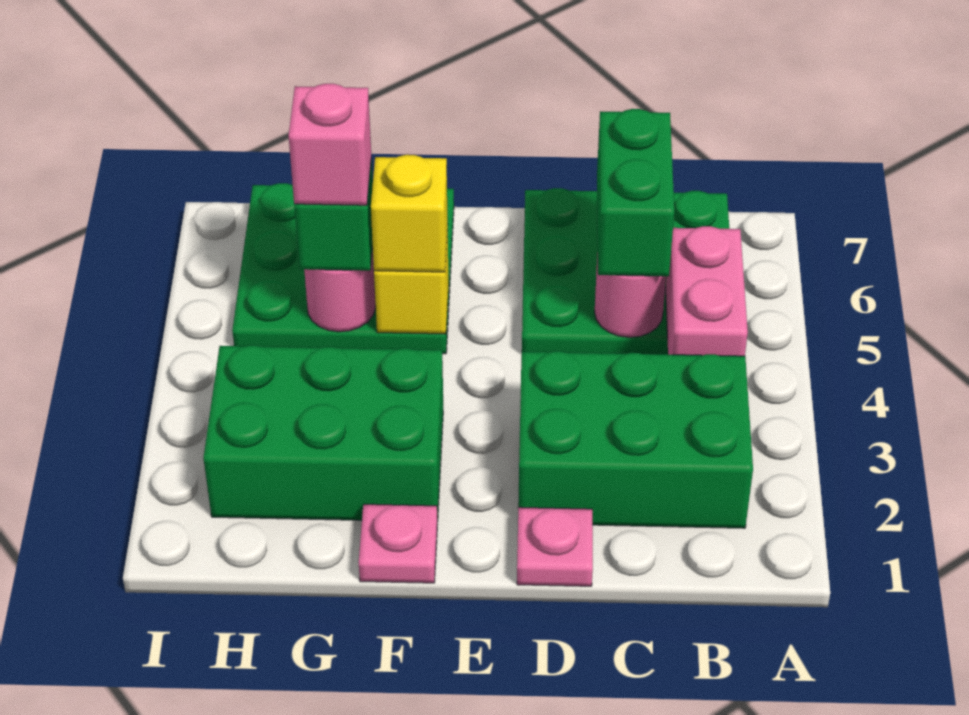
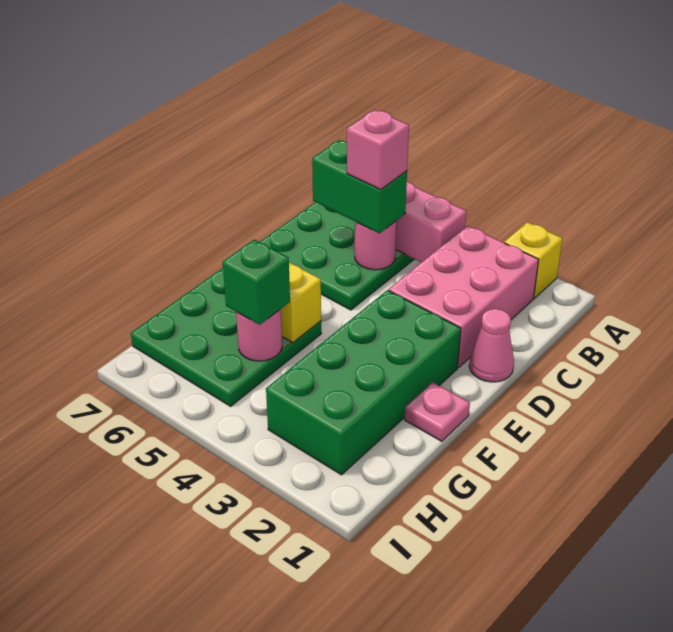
green brick B2:D3 level 1 -> pink brick B2:D3 level 1
pink plate D1 level 1 -> pink cone D1 level 1
green brick F2:H3 level 1 -> green brick E2:H3 level 1
yellow brick F5 level 3 -> yellow brick A2 level 1
pink brick G5 level 4 -> pink brick C5 level 4

